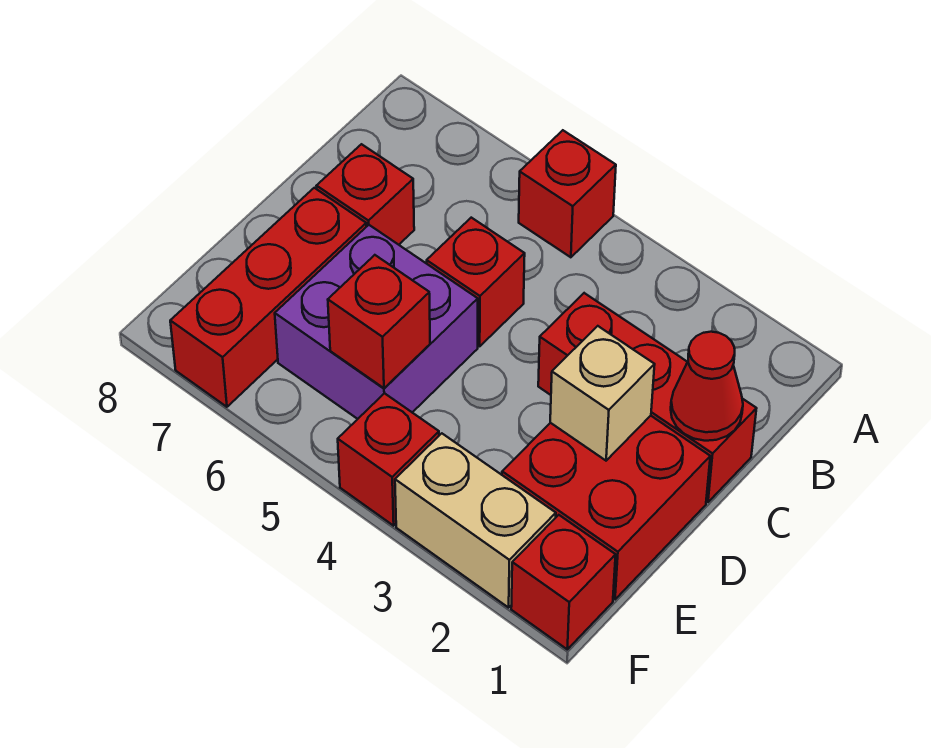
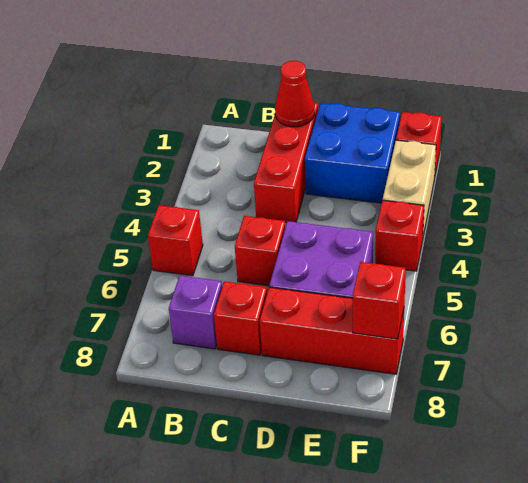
none -> purple brick B7 level 1
red brick D1:E2 level 1 -> blue brick D1:E2 level 1
tan brick D2 level 2 -> none
red brick E5 level 2 -> red brick F7 level 2

